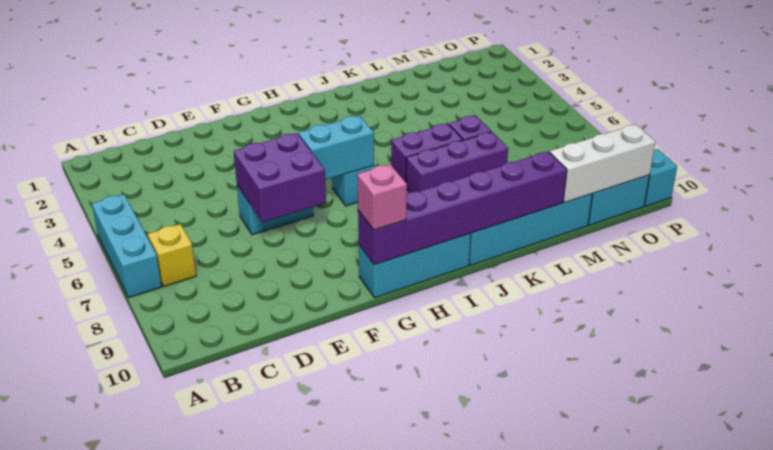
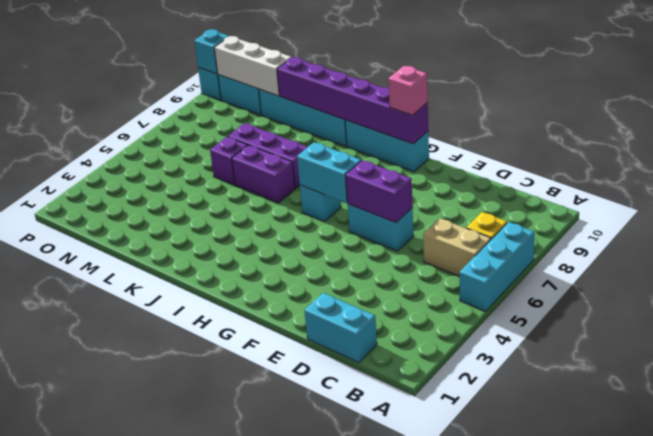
none -> tan brick B6:C6 level 1
none -> cyan brick C1:D1 level 1
purple brick E6:F7 level 2 -> purple brick E6:F6 level 2
none -> cyan brick P10 level 2

